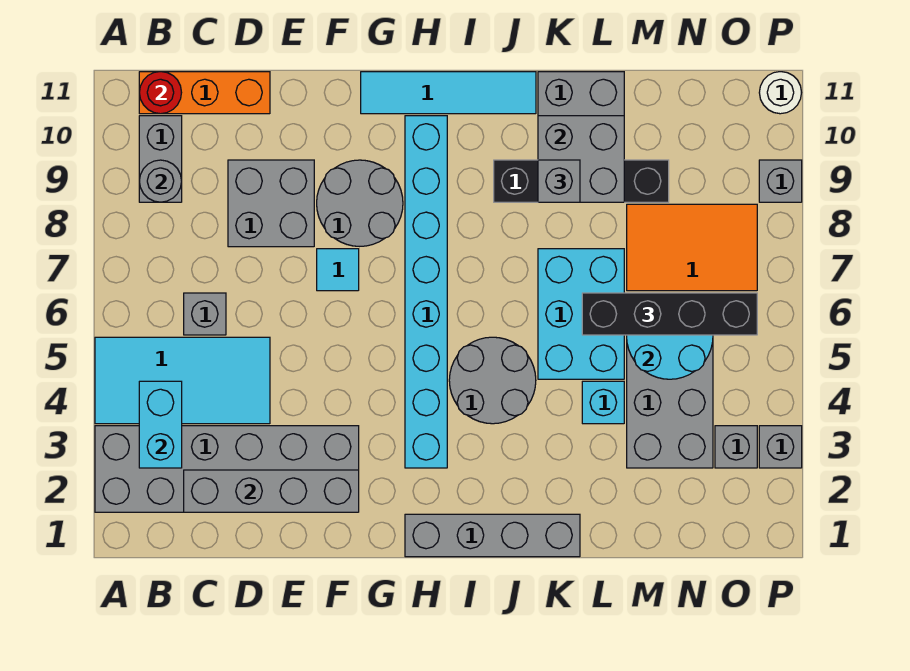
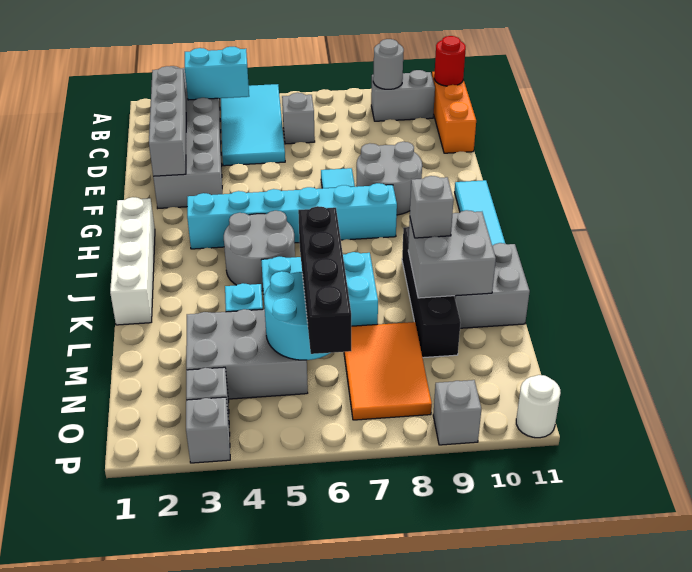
grey brick D8:E9 level 1 -> none
grey brick H1:K1 level 1 -> white brick H1:K1 level 1
cyan brick H3:H10 level 1 -> cyan brick H3:H8 level 1

